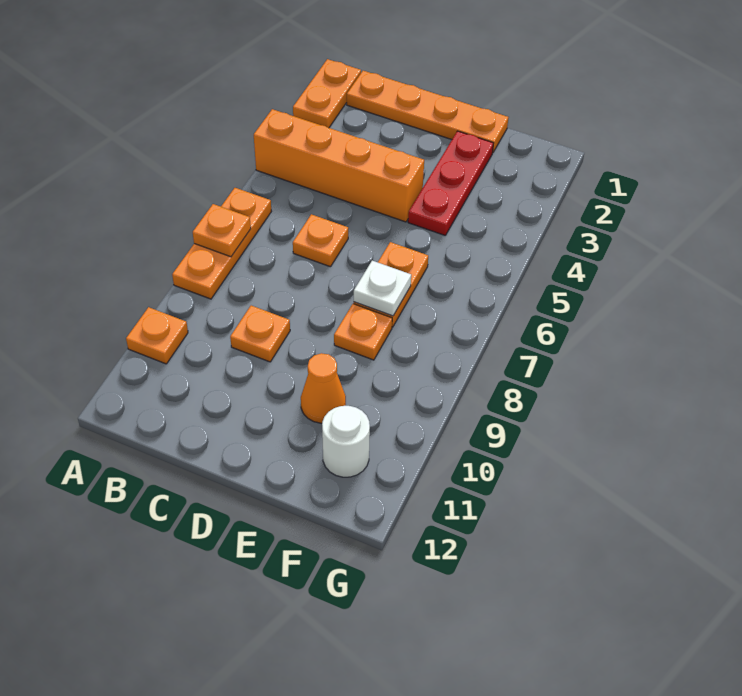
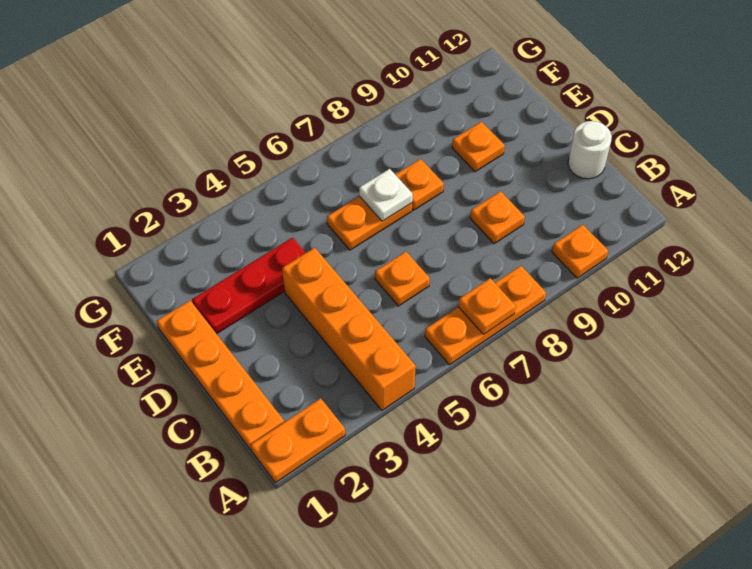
orange cone E10 level 1 -> orange plate E10 level 1
white round brick F11 level 1 -> white round brick C12 level 1

